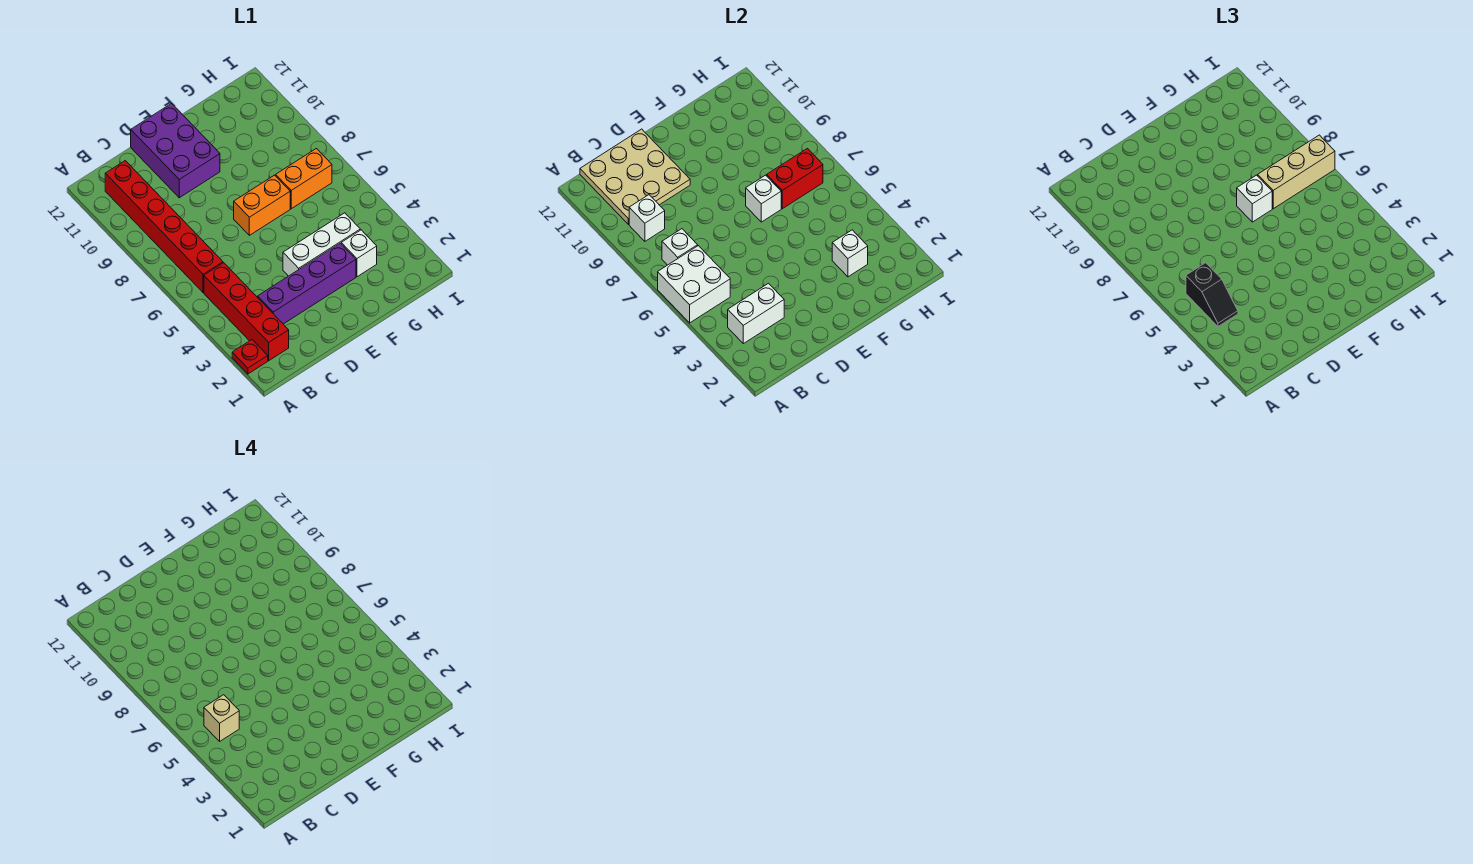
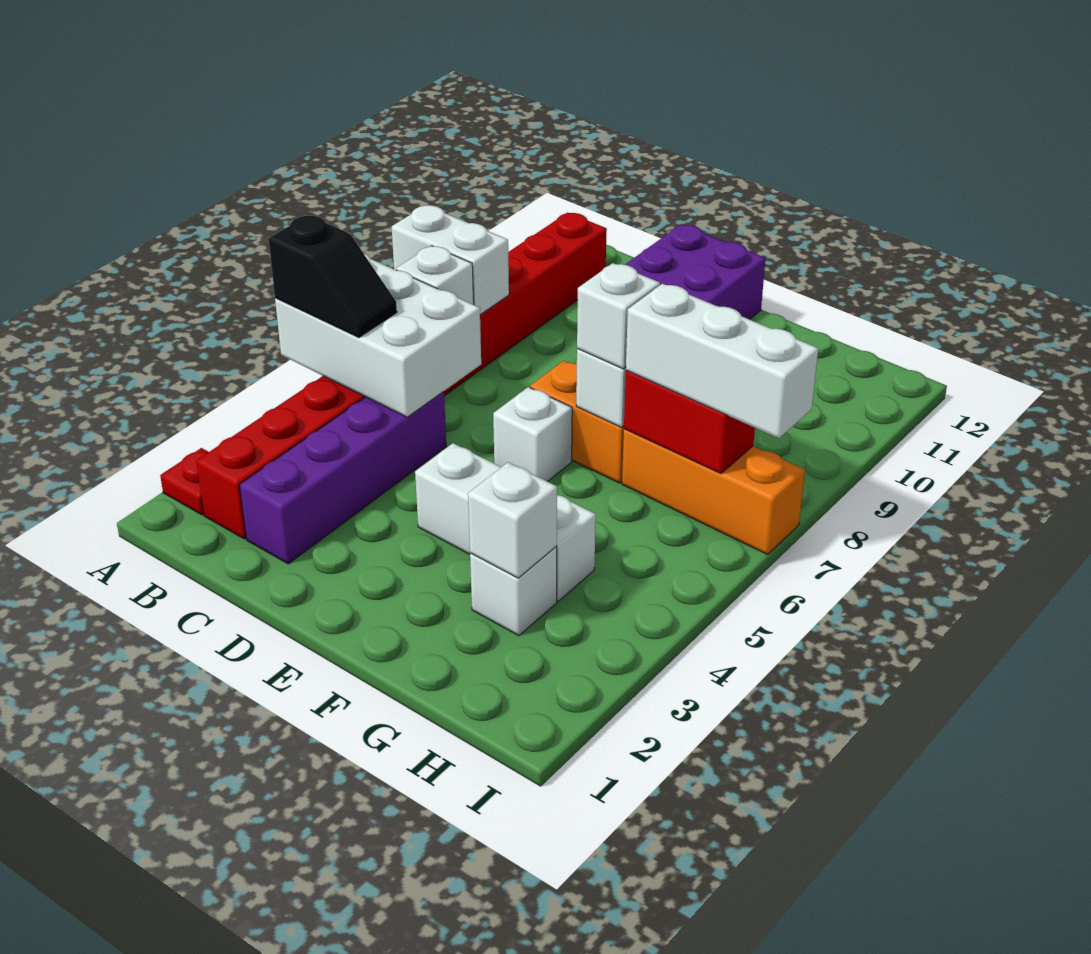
white brick A5:B6 level 2 -> white brick A5:C6 level 2
white brick B3:C3 level 2 -> white brick A8:B8 level 2
black slope B4:B5 level 3 top 5 -> black slope A5:B5 level 3 top A
tan brick B5 level 4 -> none
white brick B9 level 2 -> white brick E6 level 1
tan plate B10:D12 level 2 -> none
purple brick C3:F3 level 1 -> purple brick C2:C5 level 1
orange brick G7:H7 level 1 -> orange brick G7:I7 level 1
tan brick G7:I7 level 3 -> white brick G7:I7 level 3

